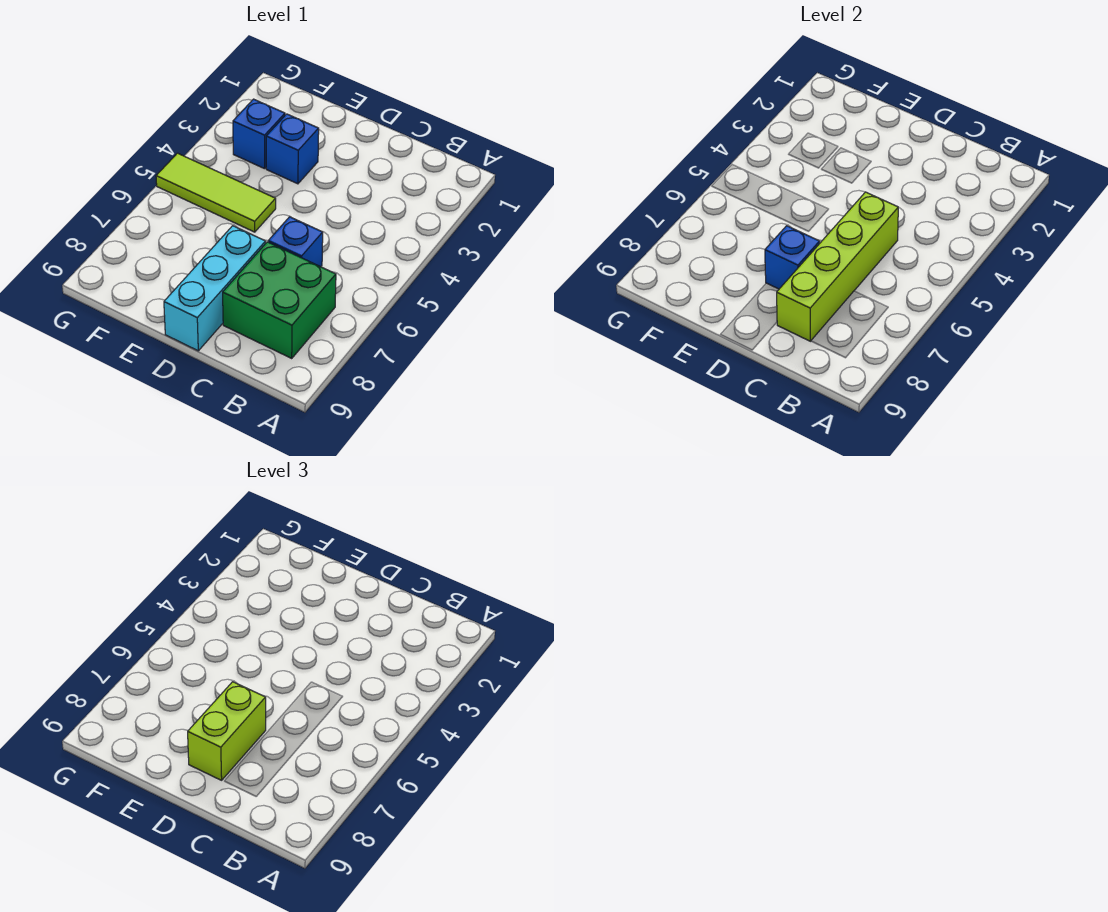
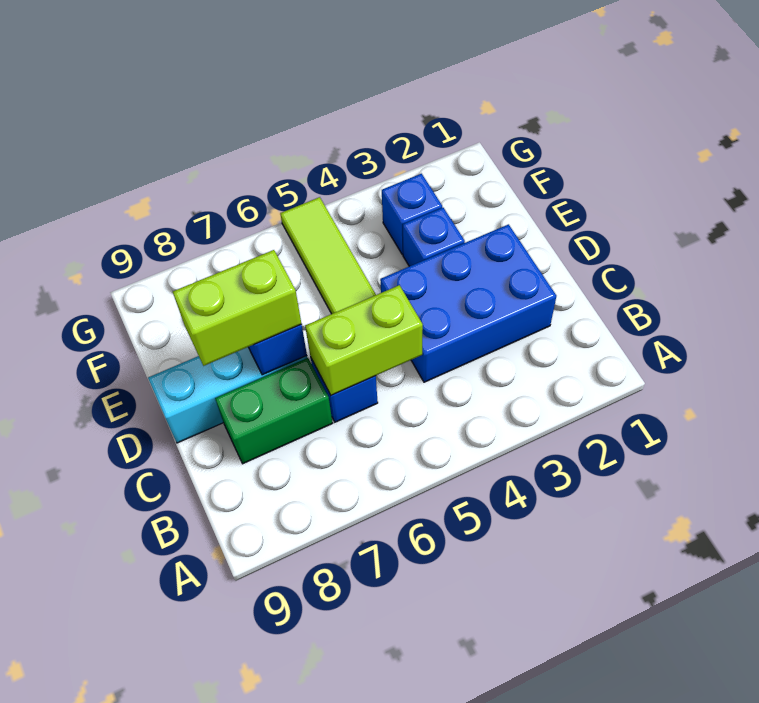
green brick B7:C8 level 1 -> green brick C7:C8 level 1
none -> blue brick C2:D4 level 1
lime brick C5:C8 level 2 -> lime brick C5:C6 level 2

